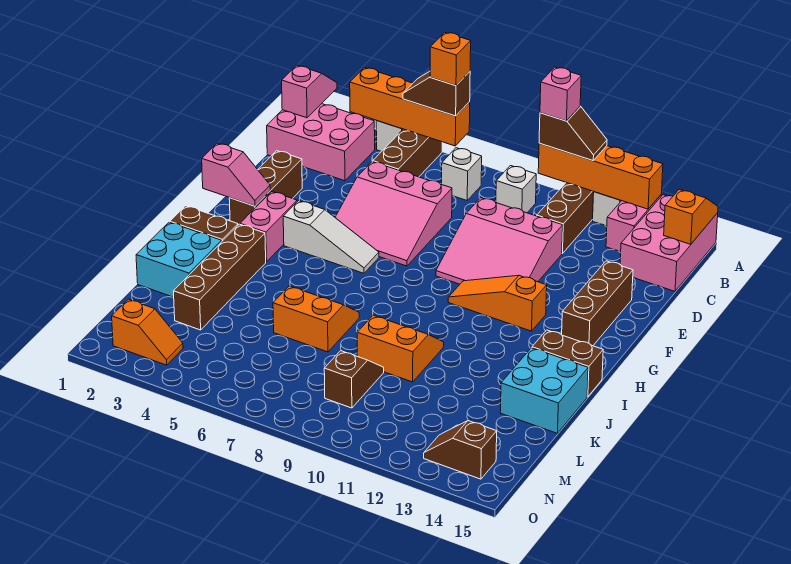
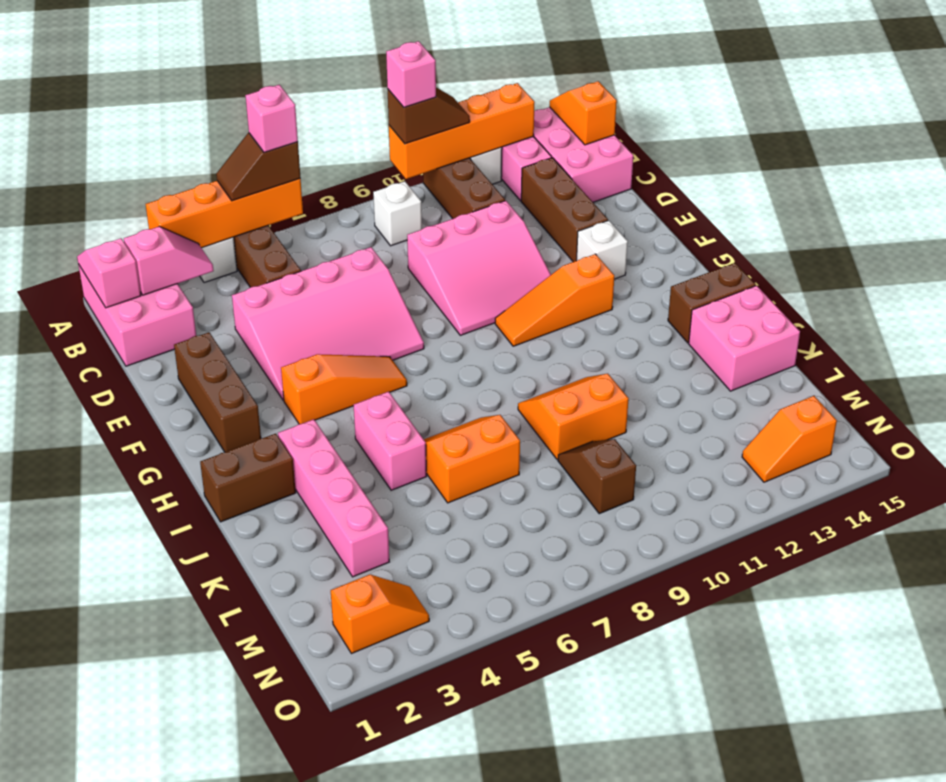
orange brick A6 level 4 -> pink brick A6 level 4
pink brick B1:C3 level 1 -> pink brick A1:C2 level 1
white brick B7 level 1 -> white brick F13 level 1
pink slope D5:F7 level 1 top D -> pink slope D4:F7 level 1 top D
brown brick E14:G14 level 1 -> brown brick C13:E13 level 1
pink slope G1:G2 level 2 top 1 -> pink slope B2:B3 level 2 top 2
pink brick G3:H3 level 1 -> pink brick I5:J5 level 1
white slope G4:G6 level 1 top 4 -> orange slope G4:G6 level 1 top 4
brown brick I3:L3 level 1 -> pink brick I3:L3 level 1
cyan brick J1:K2 level 1 -> none
cyan brick J14:K15 level 1 -> pink brick J14:K15 level 1
brown slope N13:N14 level 1 top 14 -> orange slope N13:N14 level 1 top 14

